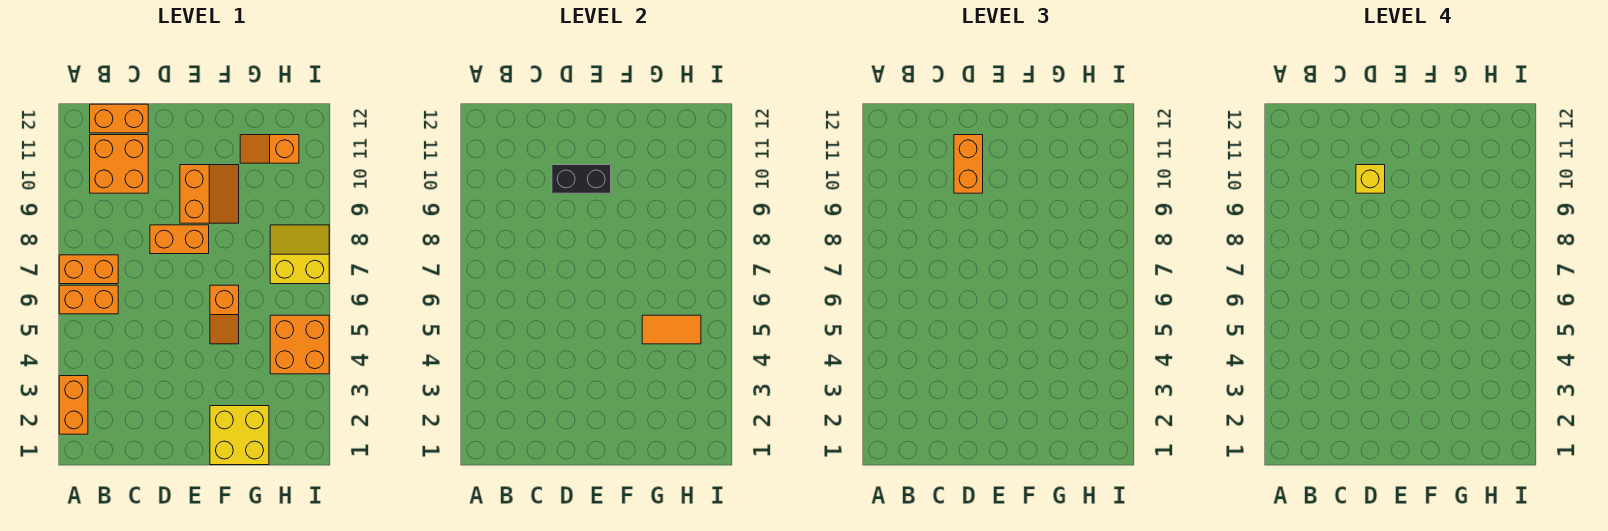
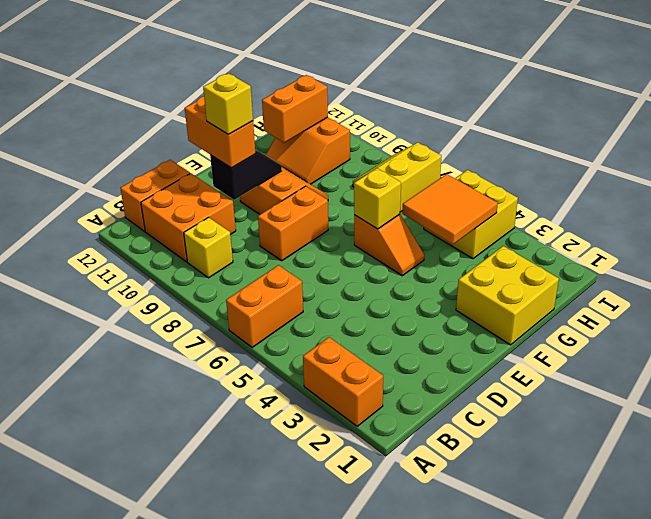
orange brick A7:B7 level 1 -> orange brick G11:H11 level 2
none -> yellow brick B9 level 1
black brick D10:E10 level 2 -> black slope D10:E10 level 2 top D
none -> yellow brick F6 level 2
orange tile G5:H5 level 2 -> orange tile G4:H5 level 2
orange slope G11:H11 level 1 top H -> orange slope G10:H11 level 1 top H
orange brick H4:I5 level 1 -> yellow brick H4:I5 level 1

